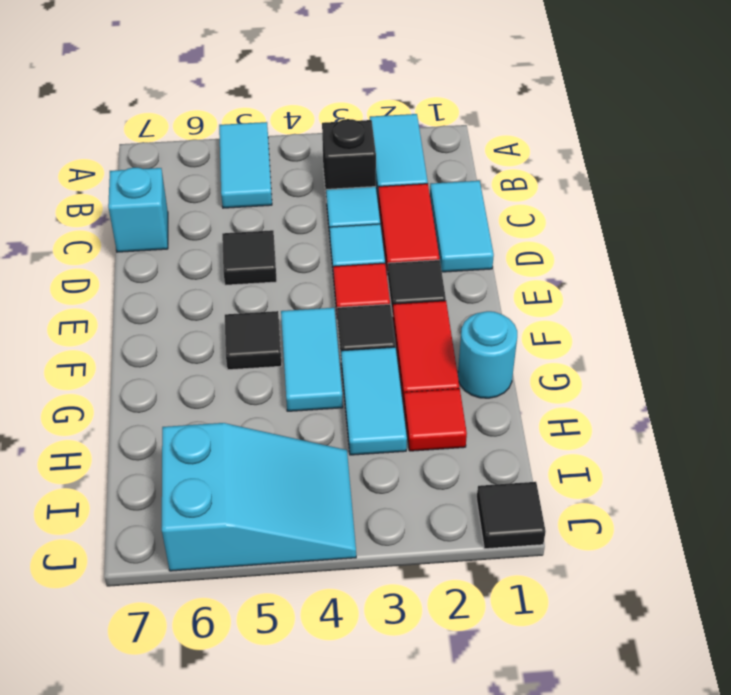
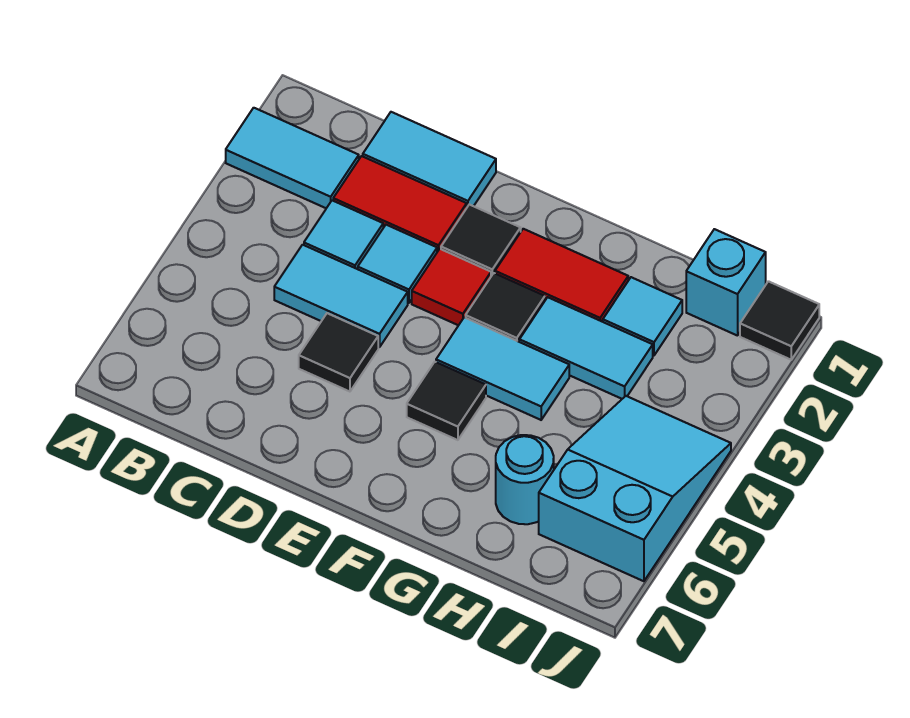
cyan tile A5:B5 level 1 -> cyan tile C4:D4 level 1
black brick B3 level 1 -> none
cyan brick C7 level 1 -> cyan brick I1 level 1
cyan round brick G1 level 1 -> cyan round brick H6 level 1
red tile H2 level 1 -> cyan tile H2 level 1

